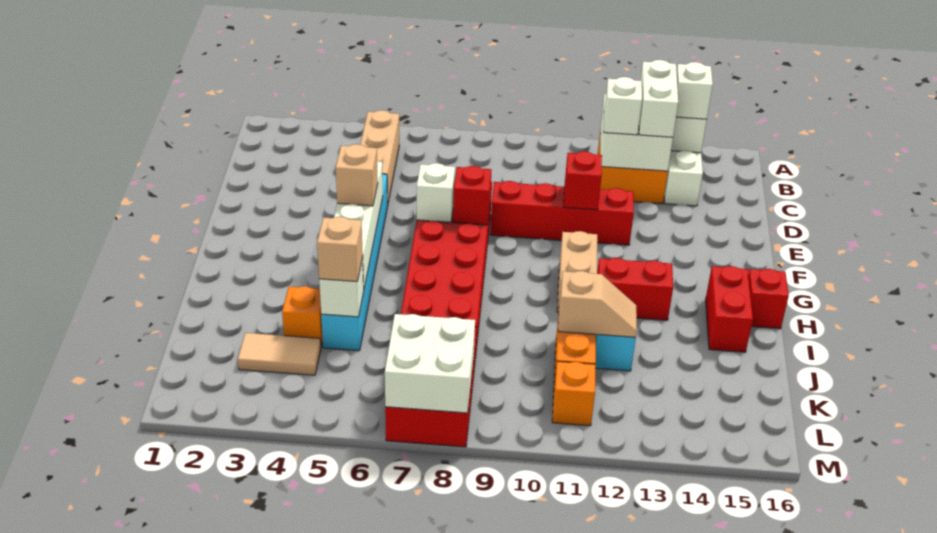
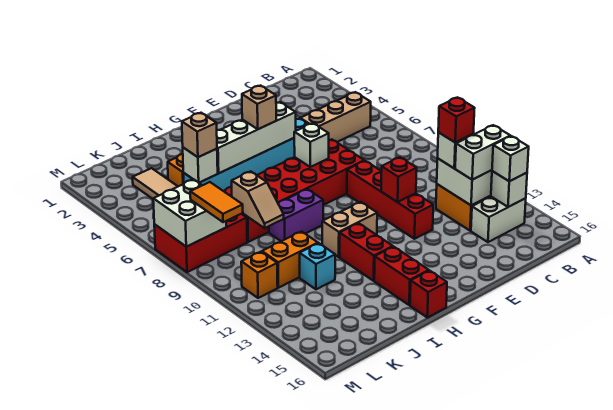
red brick F8 level 2 -> red brick C12 level 4
none -> purple brick H9:I9 level 1
red brick H15:I15 level 1 -> red brick H14:H15 level 1
tan slope J11:J12 level 2 top 11 -> tan slope J8:J9 level 2 top 8
none -> orange tile L8:L9 level 3

